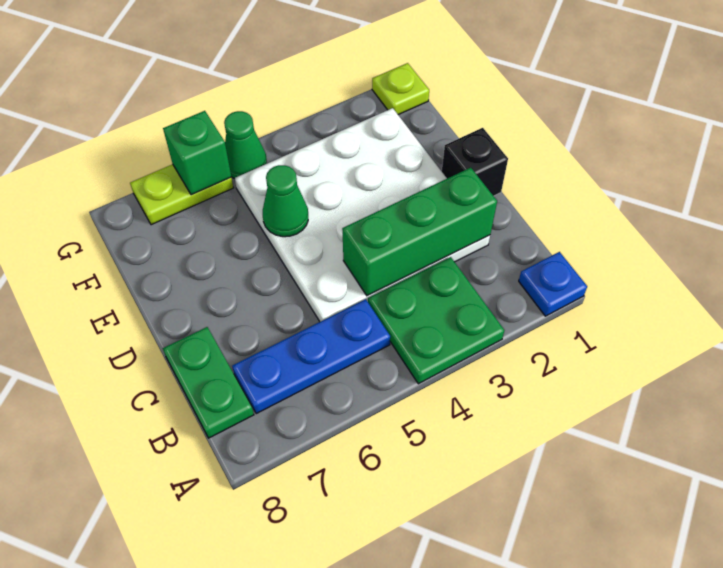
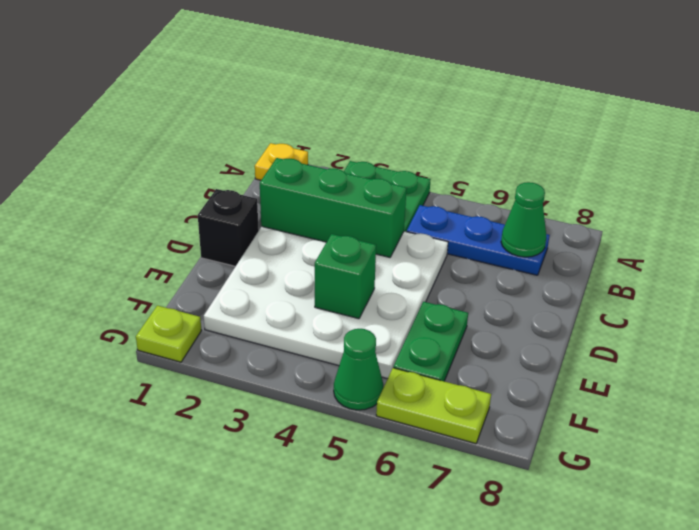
blue plate A1 level 1 -> yellow plate A1 level 1
green plate B8:C8 level 1 -> green plate E6:F6 level 1
green cone E5 level 2 -> green cone B7 level 2
green brick G6 level 2 -> green brick E4 level 2

